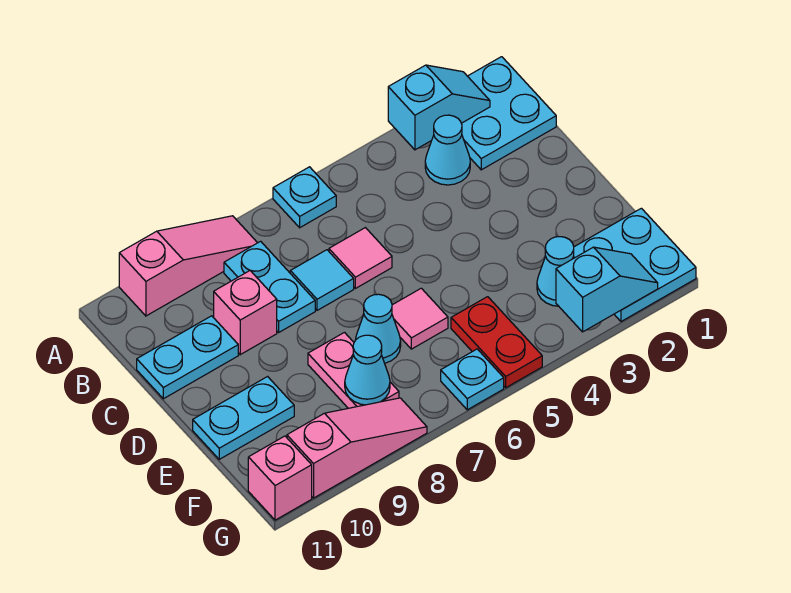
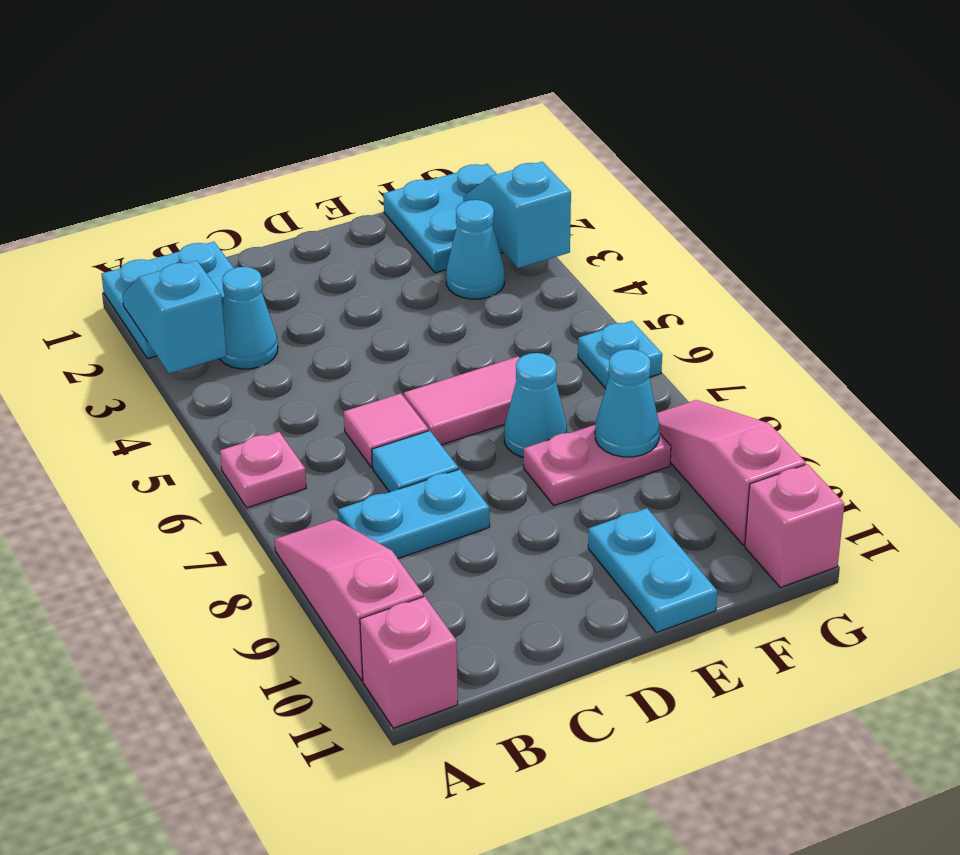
cyan plate A6 level 1 -> pink plate A6 level 1
pink brick C9 level 1 -> pink brick A11 level 1
cyan plate C10:C11 level 1 -> none
pink tile E6 level 1 -> pink tile D6:E6 level 1
red plate F5:G5 level 1 -> none

